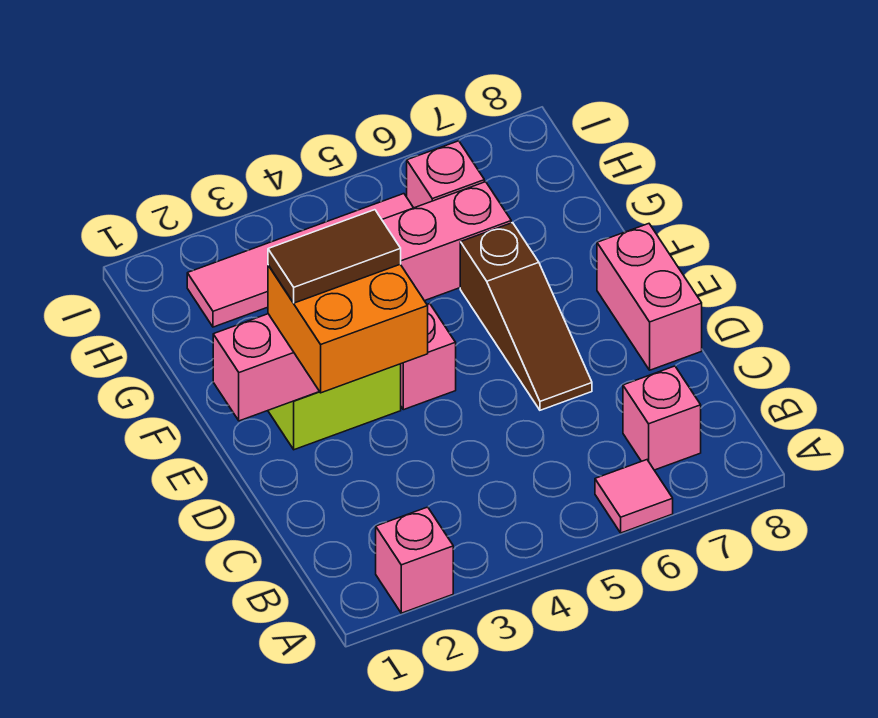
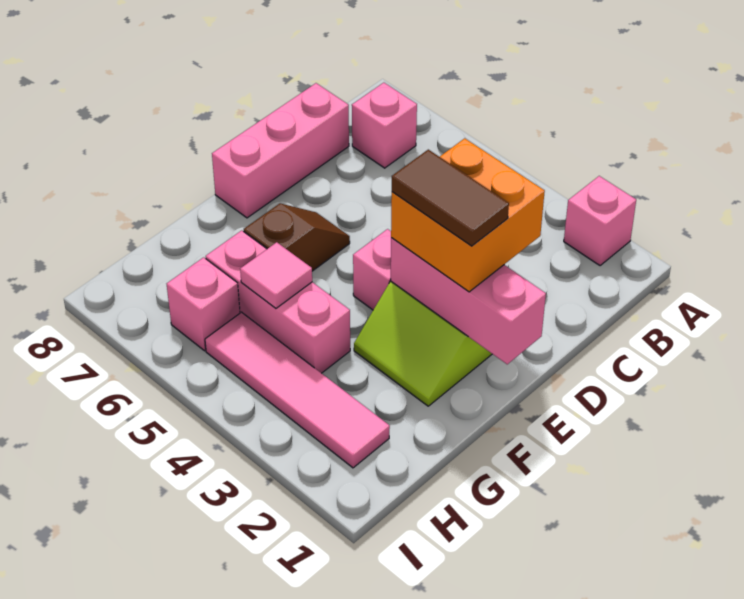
pink tile A6 level 1 -> pink tile G5 level 2
brown slope D6:F6 level 1 top F -> brown slope E6:F6 level 1 top F
pink brick D8:E8 level 1 -> pink brick C8:E8 level 1

